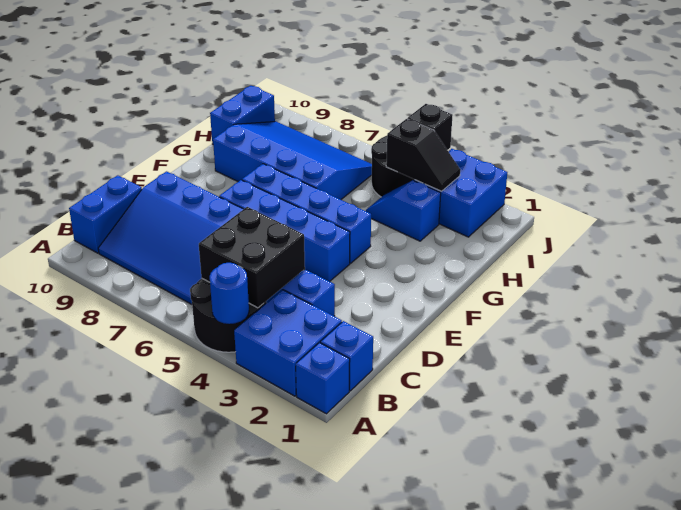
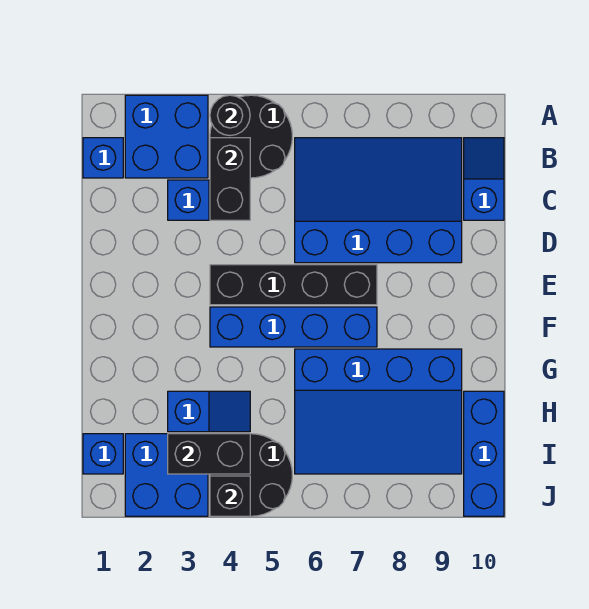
blue brick A1 level 1 -> blue brick I1 level 1
blue round brick A4 level 2 -> black round brick A4 level 2
black brick B4:C5 level 2 -> black brick B4:C4 level 2
blue brick B10:C10 level 1 -> blue slope B10:C10 level 1 top C
blue brick E4:E7 level 1 -> black brick E4:E7 level 1
blue brick H10:I10 level 1 -> blue brick H10:J10 level 1
black slope I3:I4 level 2 top 4 -> black brick I3:I4 level 2

